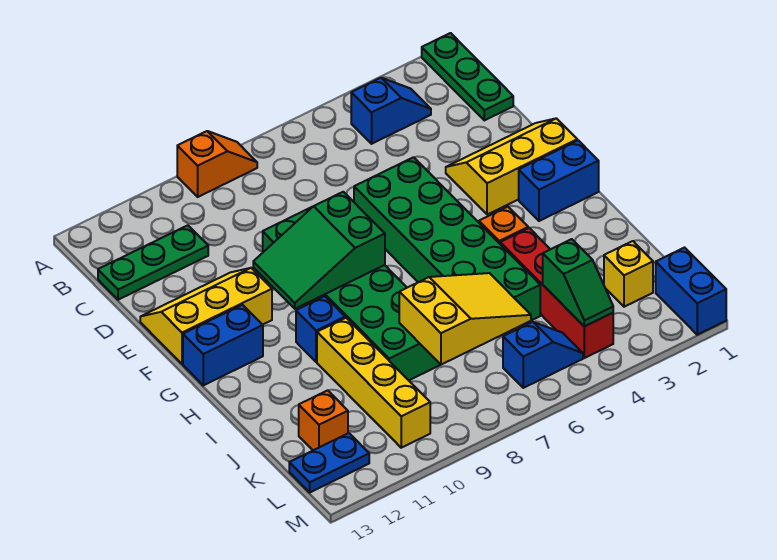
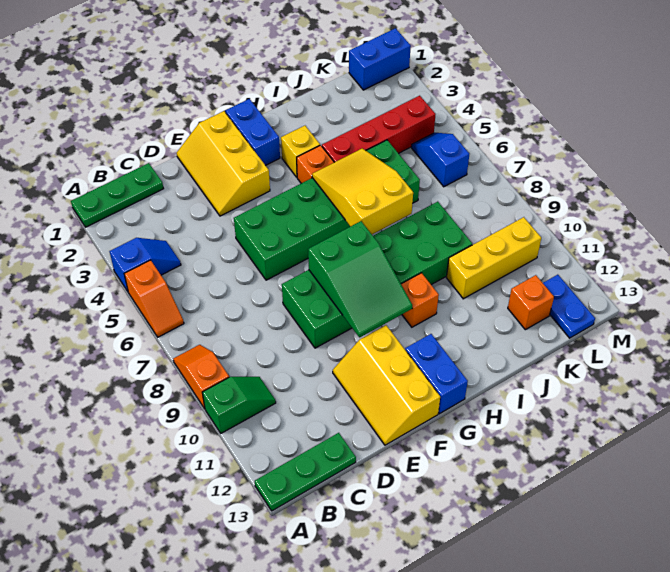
none -> orange slope A5:A6 level 1 top 5
blue slope B3:B4 level 1 top 4 -> blue slope A4:B4 level 1 top A
green plate C11:C13 level 1 -> green plate A13:C13 level 1
blue brick H10 level 1 -> orange brick H10 level 1
yellow brick I10:L10 level 1 -> yellow brick J10:L10 level 1
yellow slope J6:K8 level 2 top 8 -> yellow slope H5:I7 level 2 top 7
yellow brick K2 level 1 -> yellow brick H3 level 1
green slope K4:L4 level 2 top K -> green slope A10:B10 level 1 top A

